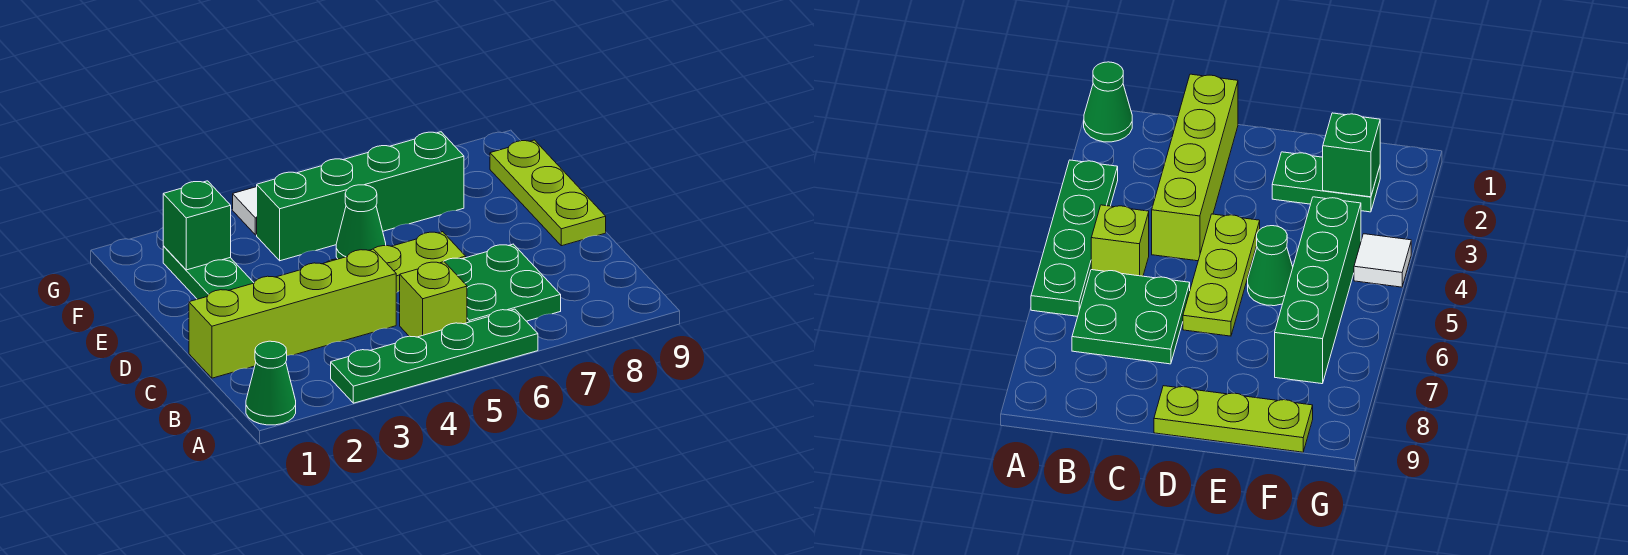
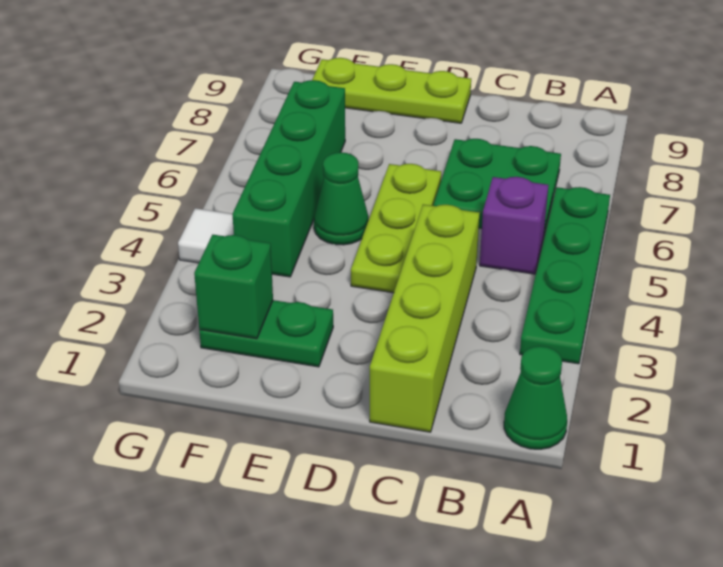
lime brick B5 level 1 -> purple brick B5 level 1

